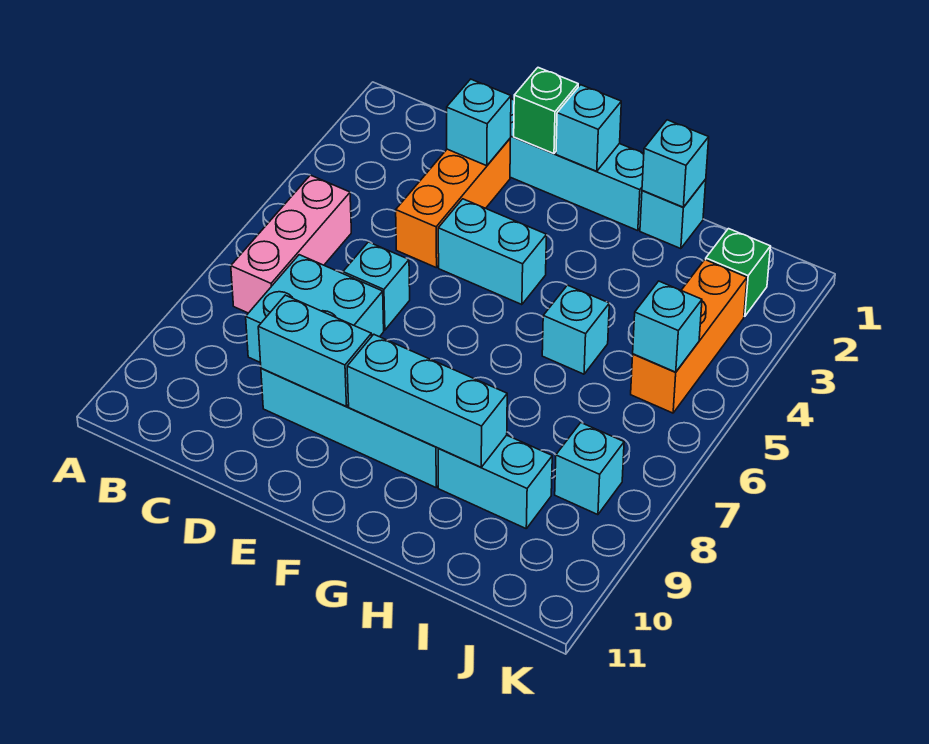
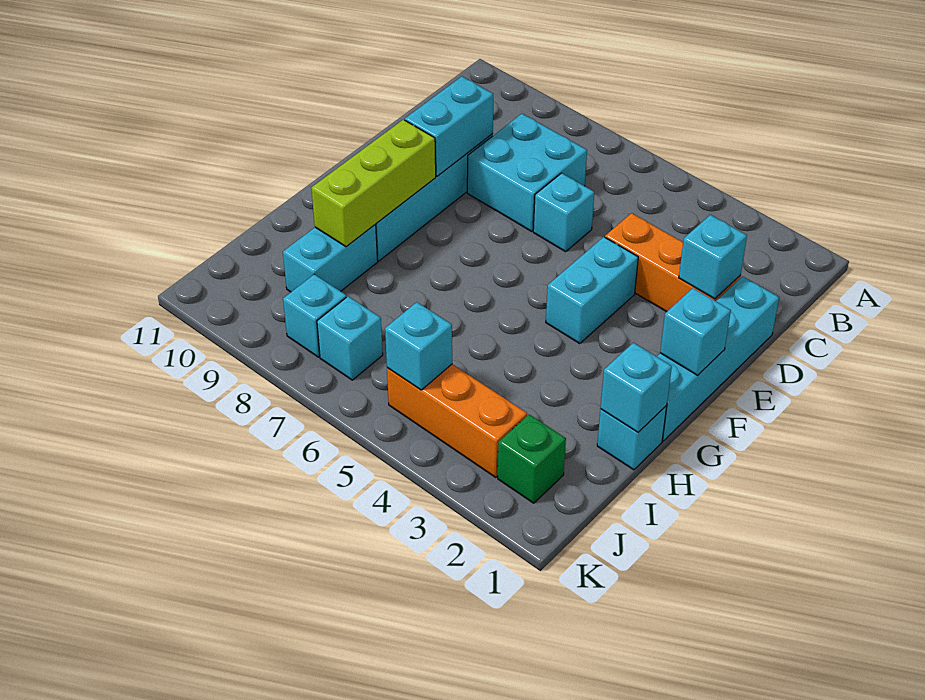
pink brick B5:B7 level 1 -> none
green brick E1 level 2 -> none
cyan brick F9:H9 level 2 -> lime brick F9:H9 level 2
cyan brick H5 level 1 -> cyan brick J7 level 1

